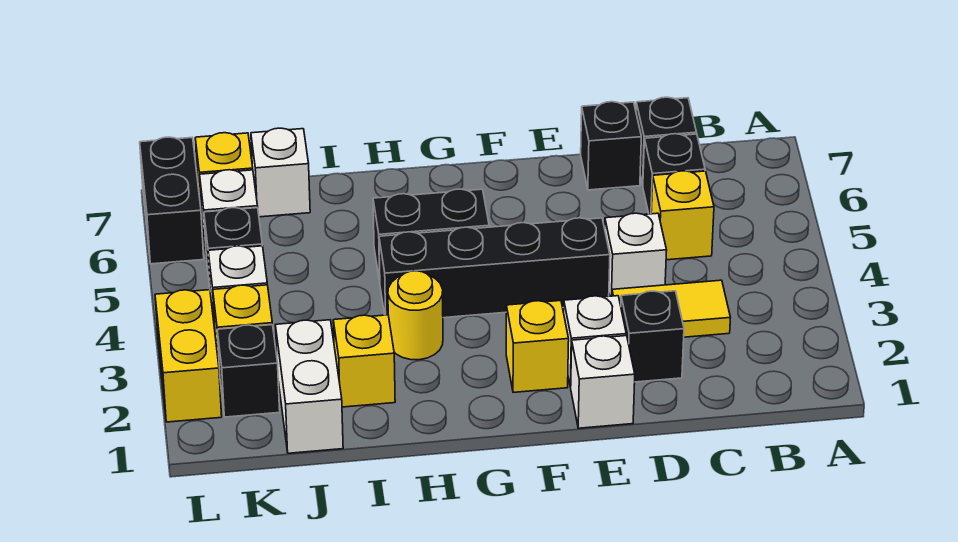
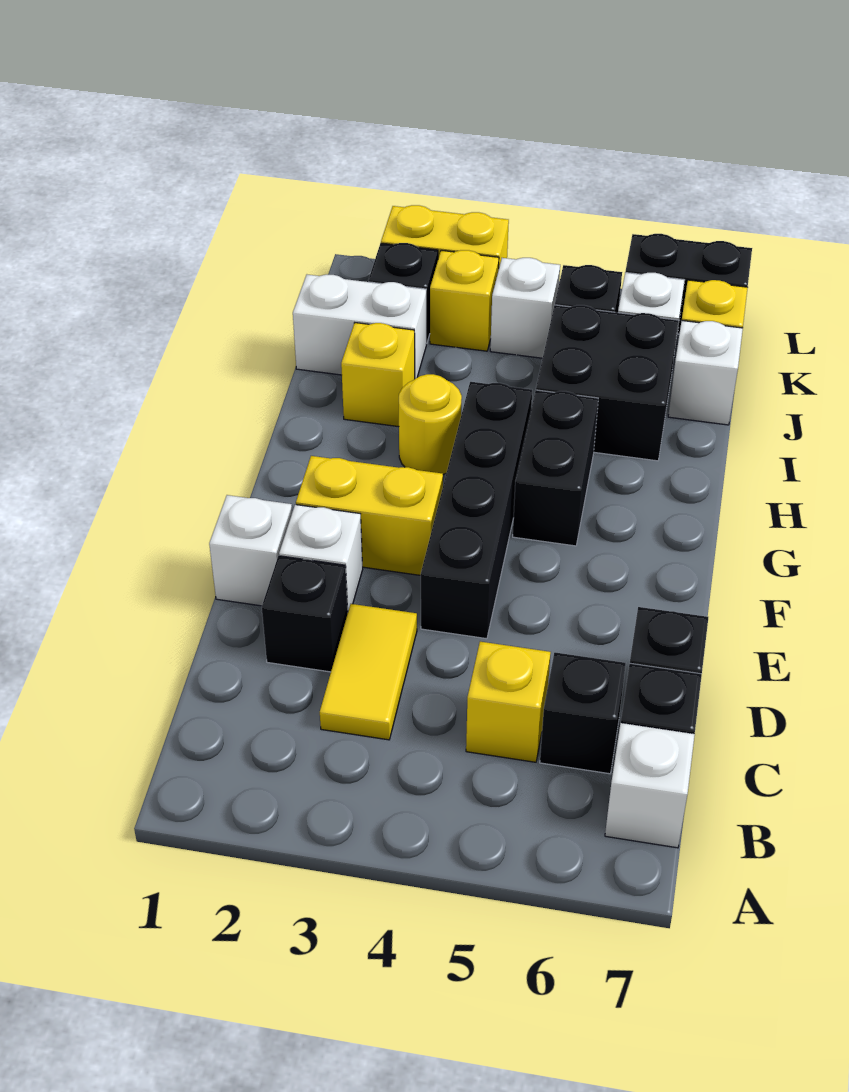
white brick D4 level 1 -> white brick B7 level 1
yellow brick F2 level 1 -> yellow brick F2:F3 level 1
none -> black brick I5:J6 level 1

